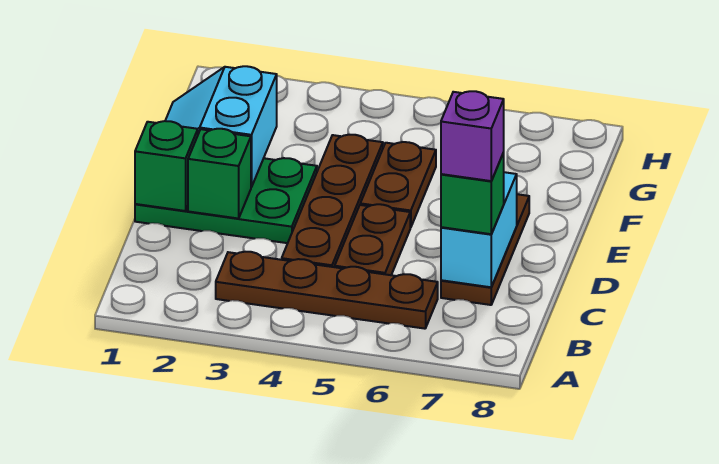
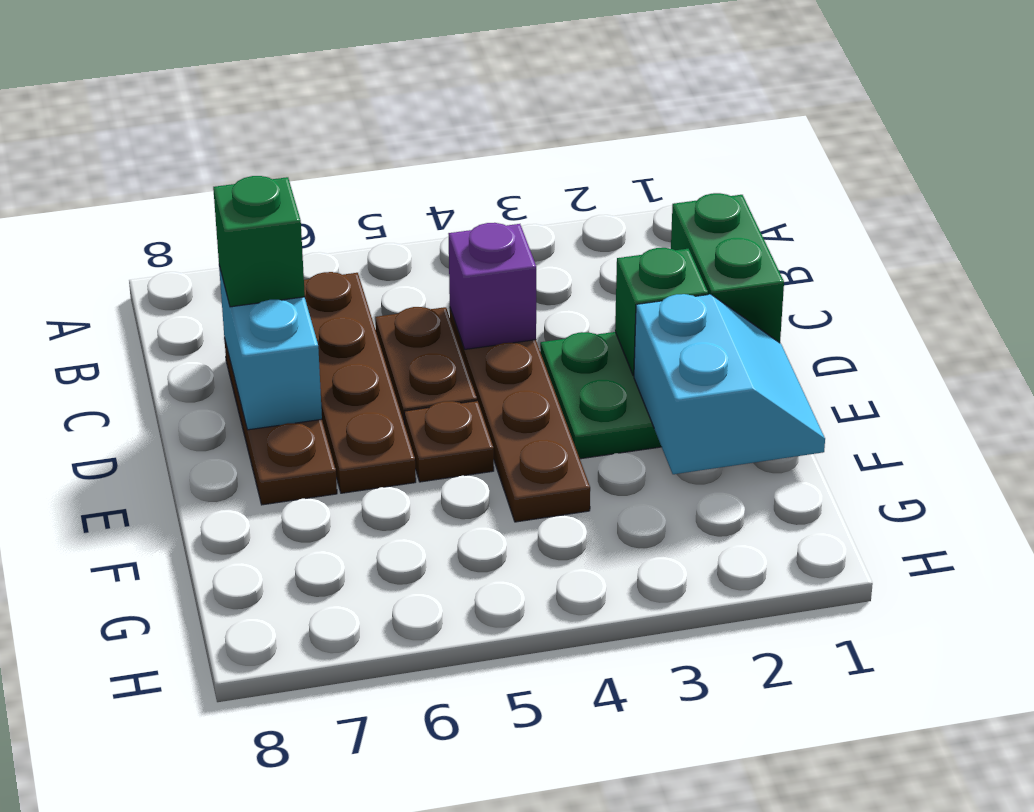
brown plate B3:B6 level 1 -> brown plate B6:E6 level 1
purple brick C7 level 4 -> purple brick C4 level 2
green brick D1 level 2 -> green brick C1:D1 level 2
brown plate E5:F5 level 1 -> brown plate E5 level 1

